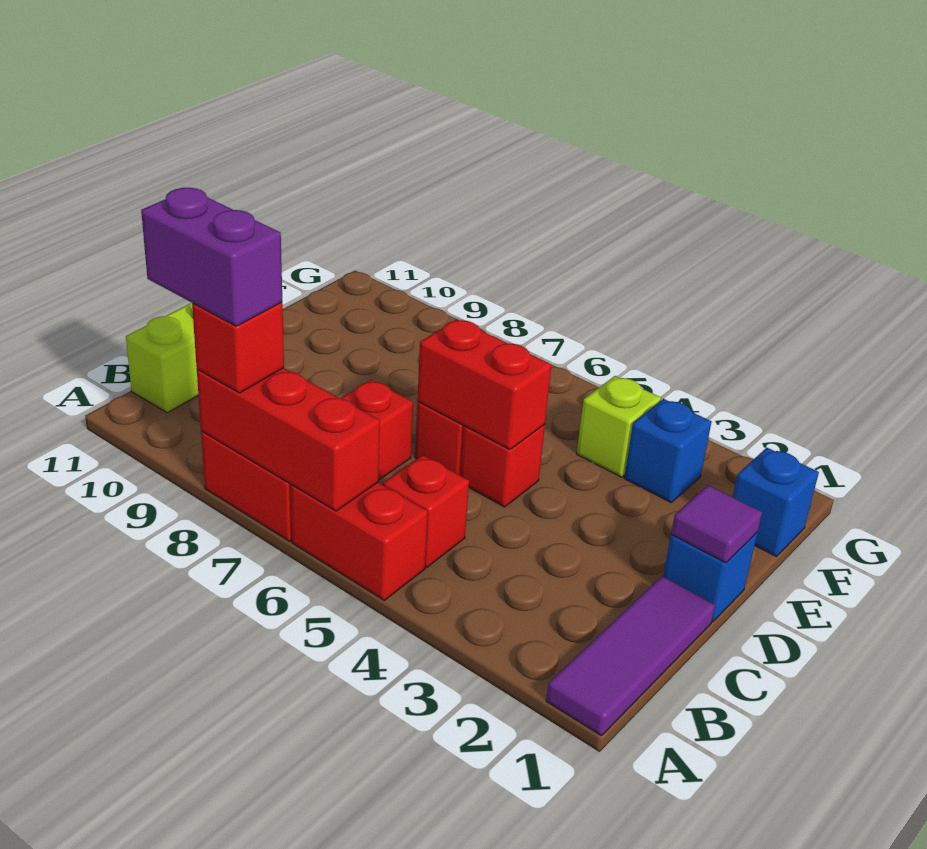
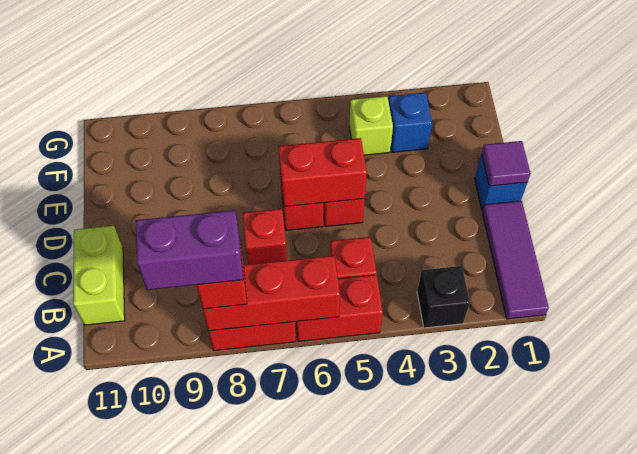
none -> black brick A3 level 1
blue brick F1 level 1 -> none

